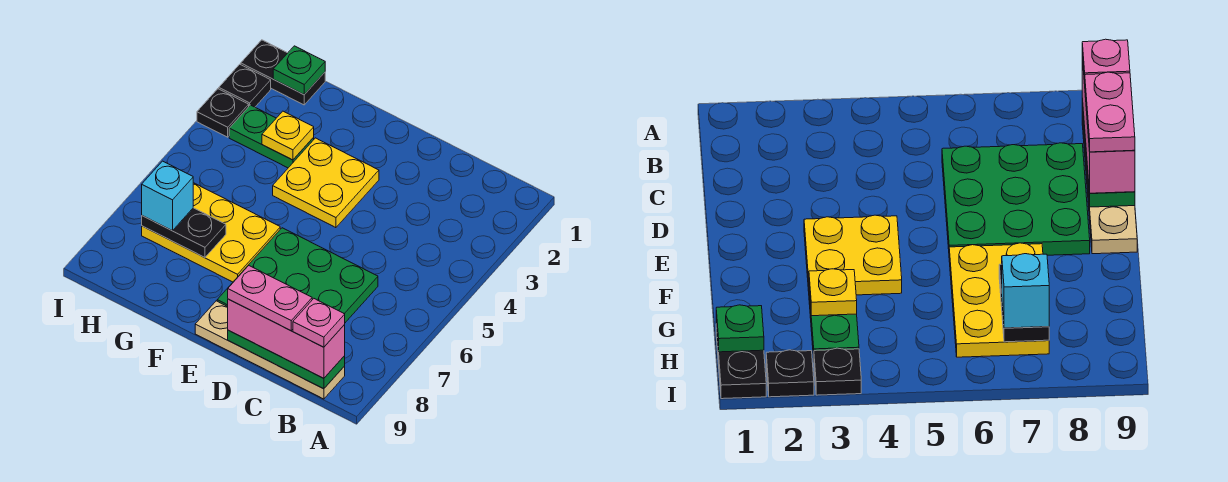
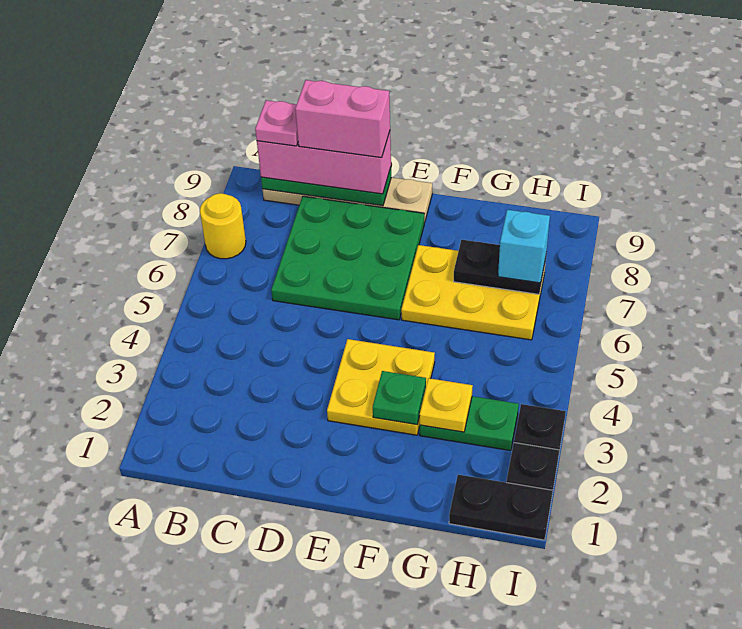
none -> yellow round brick A7 level 1
pink plate C9:D9 level 4 -> pink brick C9:D9 level 4
green plate H1 level 2 -> green plate F3 level 2

